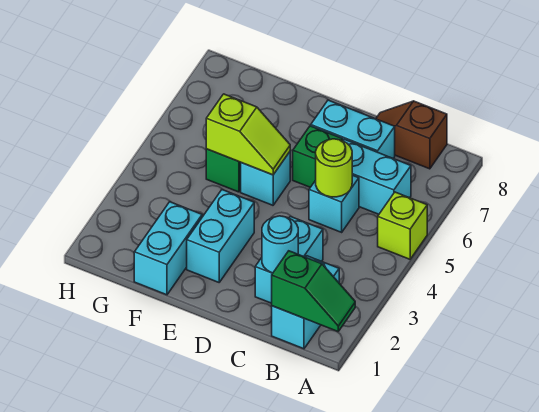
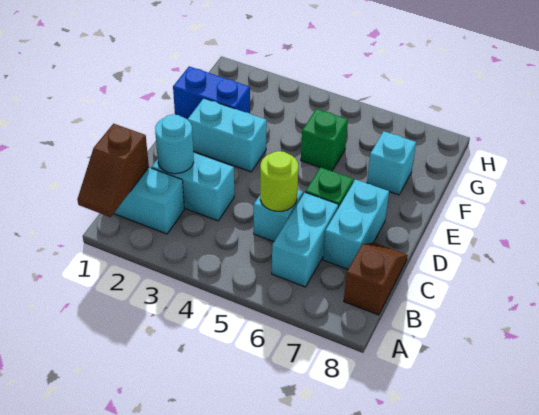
green slope A1:B1 level 2 top B -> brown slope A1:B1 level 2 top B
lime brick A5 level 1 -> none
cyan brick E5 level 1 -> cyan brick F7 level 1
lime slope E5:F5 level 2 top F -> none
cyan brick F1:F2 level 1 -> blue brick F1:F2 level 1

